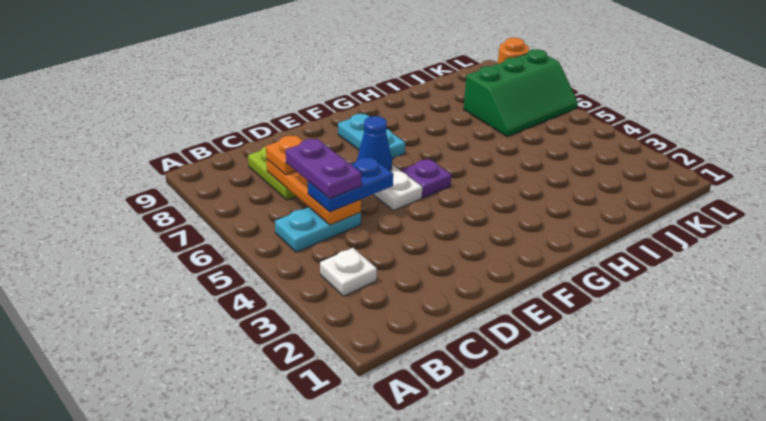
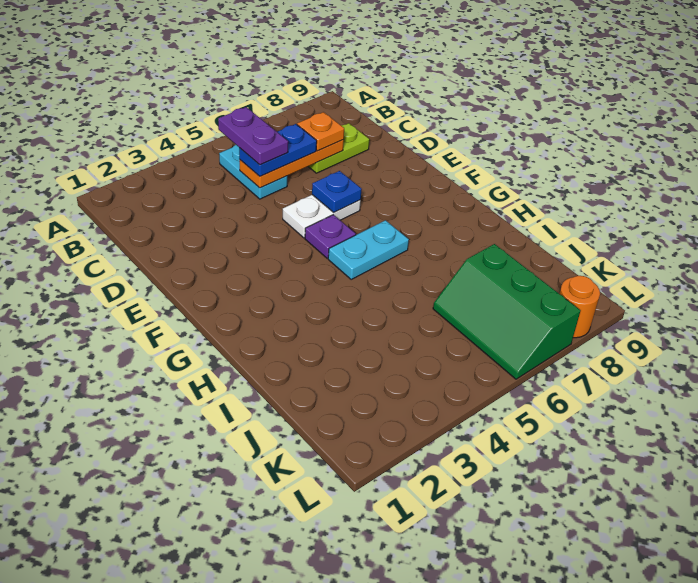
white plate B3 level 1 -> none
blue plate C5:D5 level 3 -> blue plate C5:C6 level 3
purple plate C5:C6 level 4 -> purple plate B5:C5 level 4
blue cone E6 level 2 -> blue plate E6 level 2
cyan plate F7:F8 level 1 -> cyan plate G5:G6 level 1

